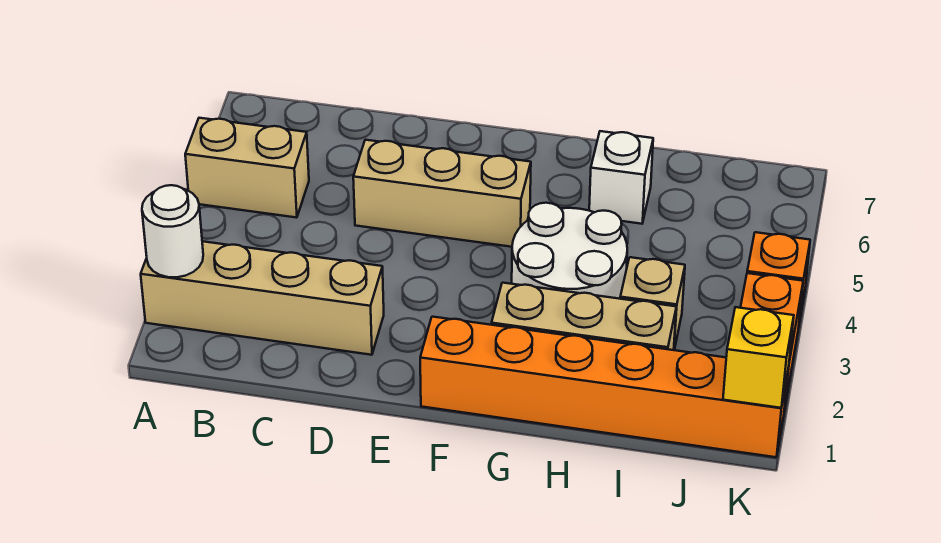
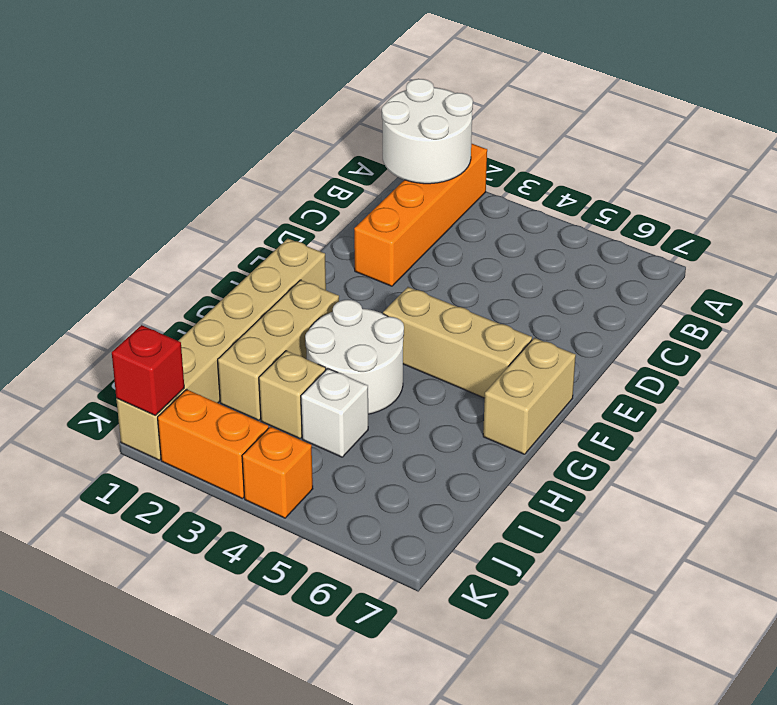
tan brick A2:D2 level 1 -> orange brick A2:D2 level 1
white round brick A2 level 2 -> white round brick A1:B2 level 2
tan brick A5:B5 level 1 -> tan brick F7:G7 level 1
tan brick D5:F5 level 1 -> tan brick F4:F6 level 1
orange brick F1:K1 level 1 -> tan brick F1:K1 level 1
white brick H6 level 1 -> white brick I4 level 1
yellow brick K1 level 2 -> red brick K1 level 2

